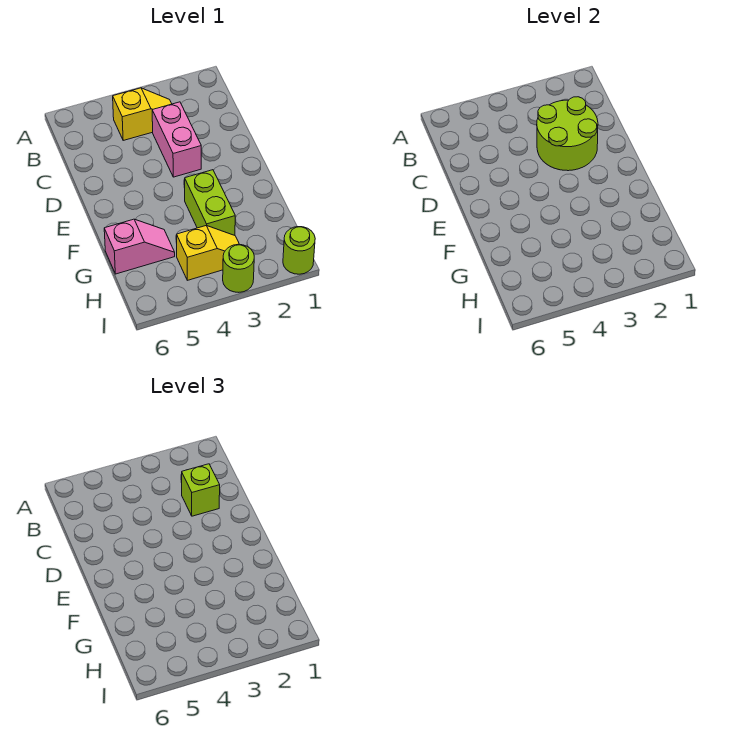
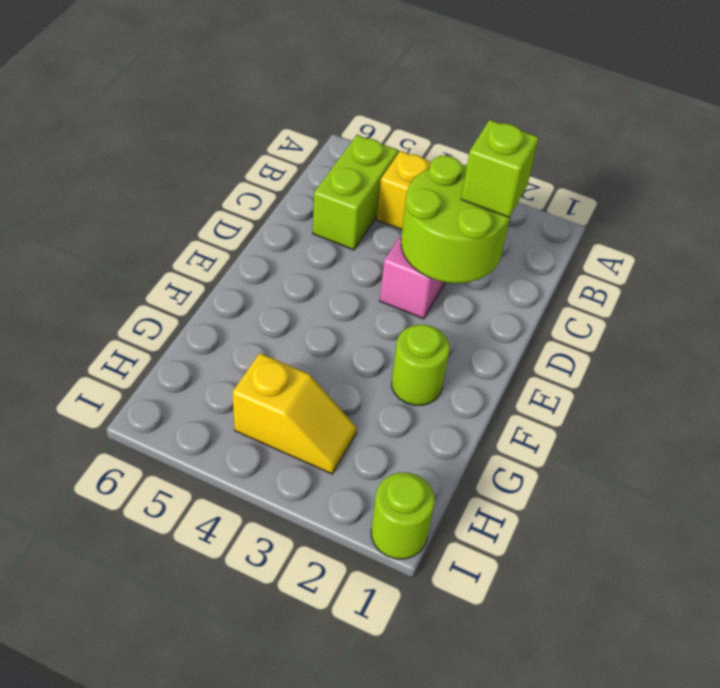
lime brick F3:G3 level 1 -> lime brick B5:C5 level 1
pink slope G5:G6 level 1 top 6 -> none
lime round brick I3 level 1 -> lime round brick F2 level 1

